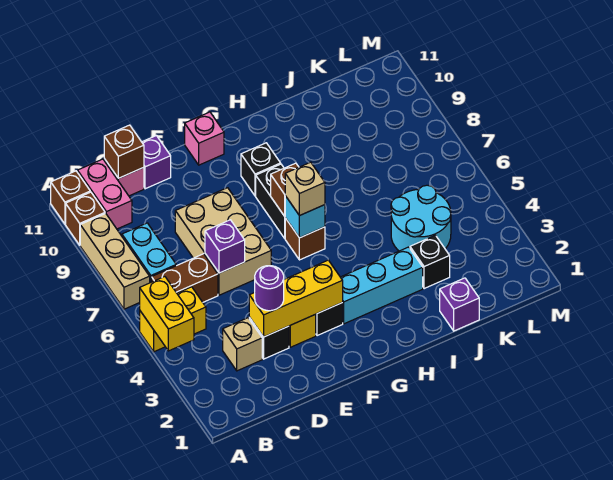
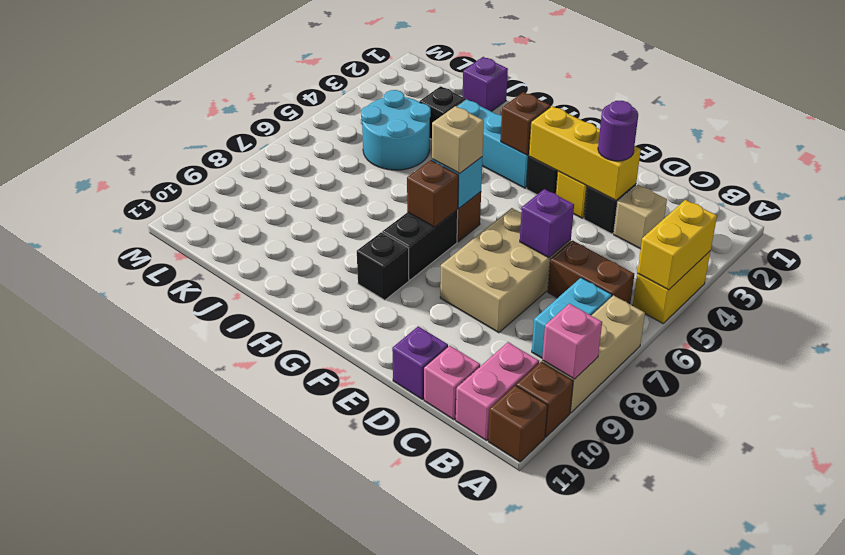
yellow brick A5:B5 level 1 -> yellow brick A4:A5 level 1
brown brick C11 level 2 -> brown brick G3 level 2
pink brick F11 level 1 -> pink brick A9 level 2

